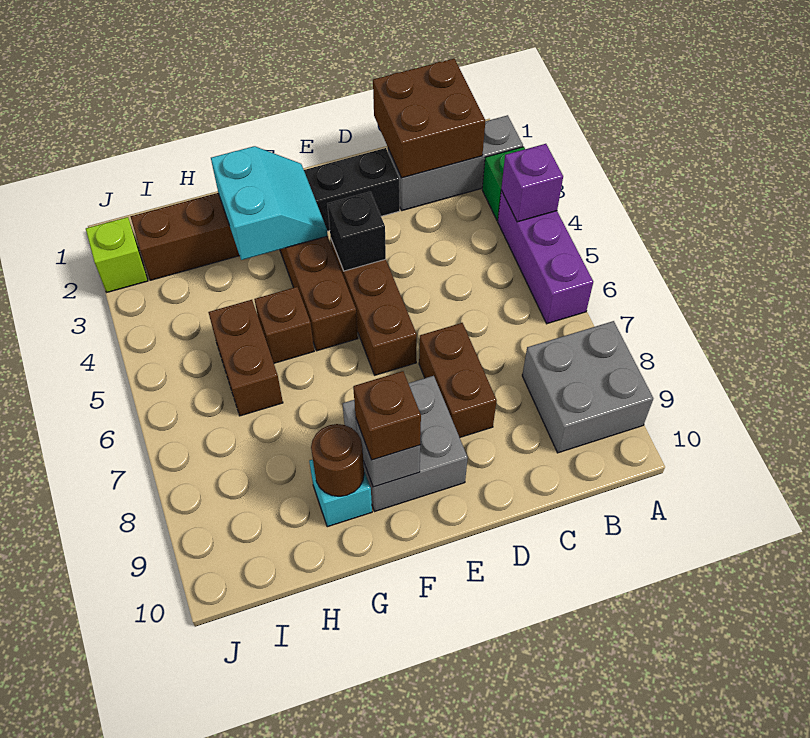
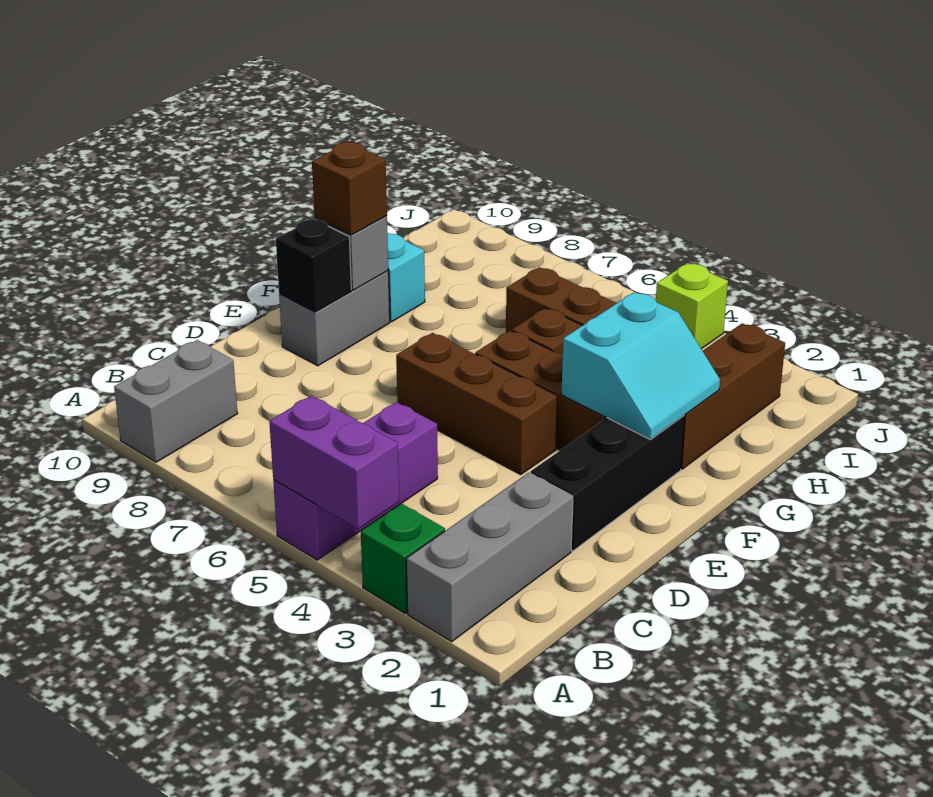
purple brick A4:A6 level 1 -> purple brick A5:C5 level 1
purple brick A4 level 2 -> purple brick A4:A5 level 2
grey brick A8:B9 level 1 -> grey brick A9:B9 level 1
brown brick B1:C2 level 2 -> none
brown brick D7:D8 level 1 -> none
black brick E4 level 2 -> black brick E9 level 2
grey brick E8:F9 level 1 -> grey brick E9:F9 level 1
cyan slope F2:G3 level 2 top G -> cyan slope F2:G3 level 2 top 3
brown round brick G9 level 2 -> none
lime brick J2 level 1 -> lime brick J4 level 1

